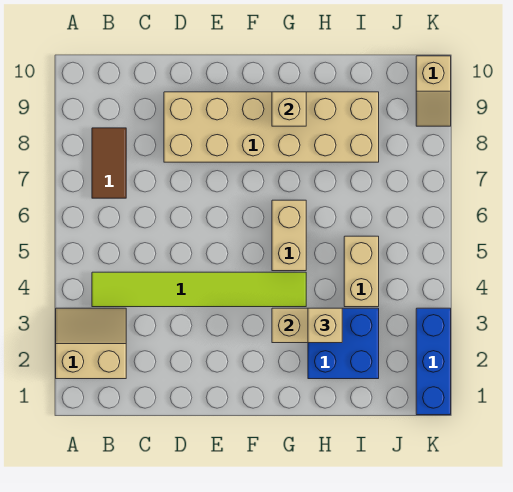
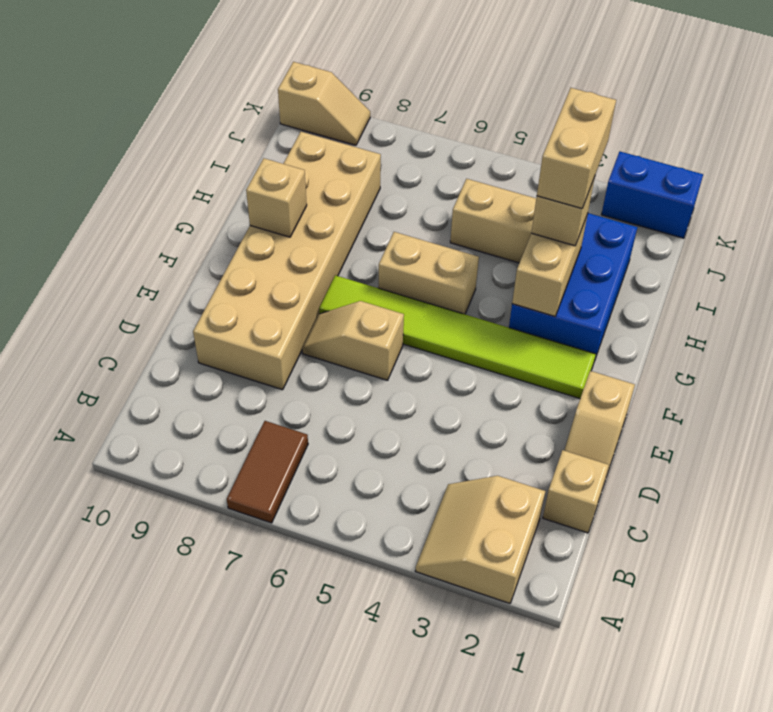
lime tile B4:G4 level 1 -> lime tile F2:F7 level 1
brown tile B7:B8 level 1 -> brown tile A7:B7 level 1
none -> tan brick C1 level 1
none -> tan slope D1:E1 level 1 top E
none -> tan slope E6:E7 level 1 top 6
blue brick H2:I3 level 1 -> blue brick G2:I3 level 1
none -> tan brick H3:I3 level 4
blue brick K1:K3 level 1 -> blue brick K1:K2 level 1

